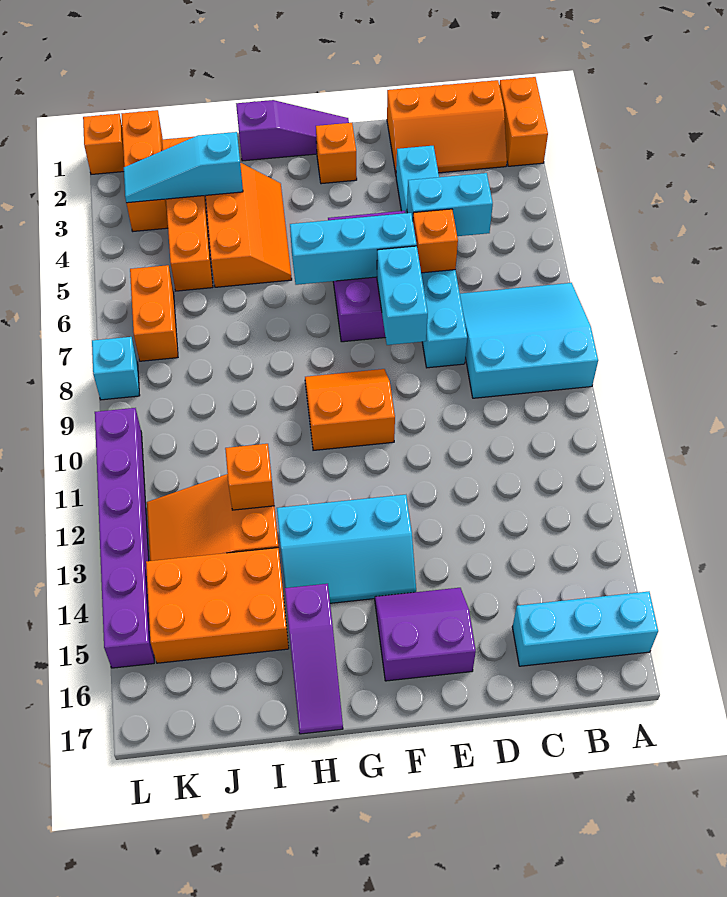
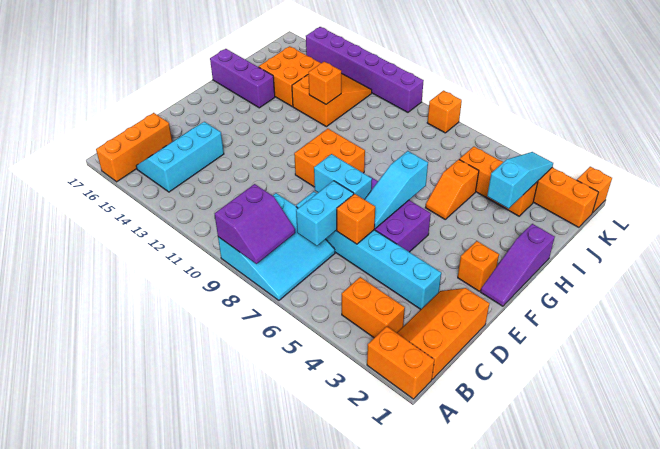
cyan brick A16:C16 level 1 -> orange brick A16:C16 level 1
cyan brick C5:D5 level 2 -> cyan brick C7:D7 level 2
cyan brick E6:G6 level 2 -> cyan slope E6:G6 level 2 top G
purple slope E15:F16 level 1 top 16 -> purple slope A8:B9 level 2 top 9
orange slope F9:G10 level 1 top 10 -> orange brick F9:G10 level 1
cyan slope F13:H14 level 1 top 13 -> cyan slope B14:D15 level 1 top 14
orange slope H3:I5 level 1 top I -> orange slope H5:I5 level 1 top I
purple slope H15:H17 level 1 top 15 -> purple brick H15:H17 level 1
orange brick I14:K15 level 1 -> orange brick I14:J15 level 1
orange brick J2:J5 level 1 -> orange brick J3:J5 level 1
orange brick K6:K7 level 1 -> orange brick B3:B4 level 1
cyan brick L8 level 1 -> orange brick L8 level 1

